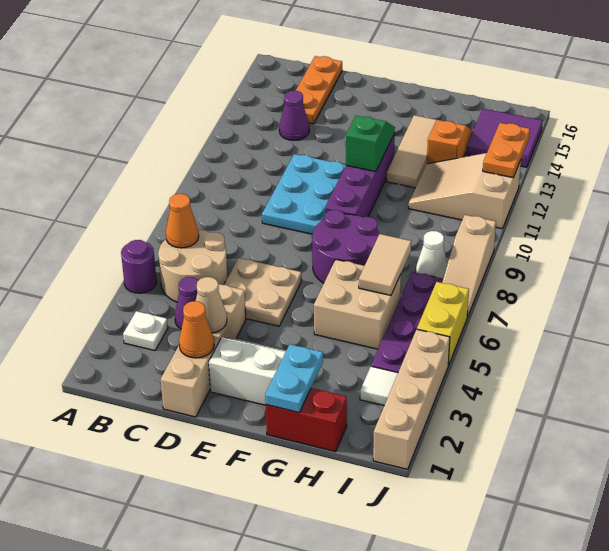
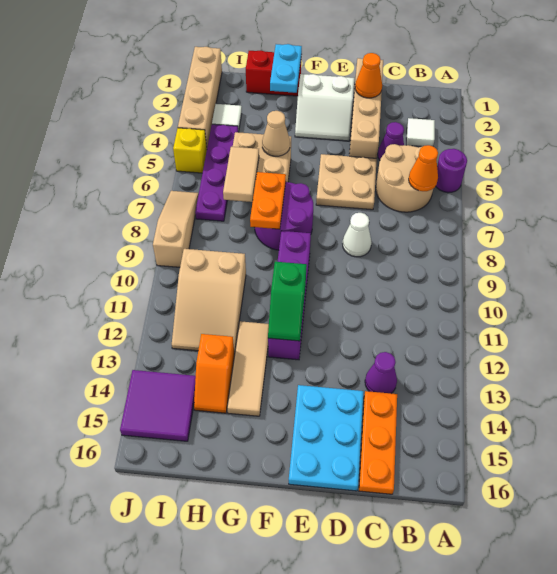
white plate B3 level 1 -> white tile B3 level 1
tan cone D3 level 2 -> tan cone G5 level 2
cyan plate D9:E11 level 1 -> cyan plate D14:E16 level 1
tan slope H11:J12 level 1 top J -> tan slope H10:I12 level 1 top 10
white cone I8 level 1 -> white cone D8 level 1
yellow brick J5:J6 level 1 -> yellow brick J5 level 1
orange plate J12:J13 level 2 -> orange plate G7:G8 level 2

